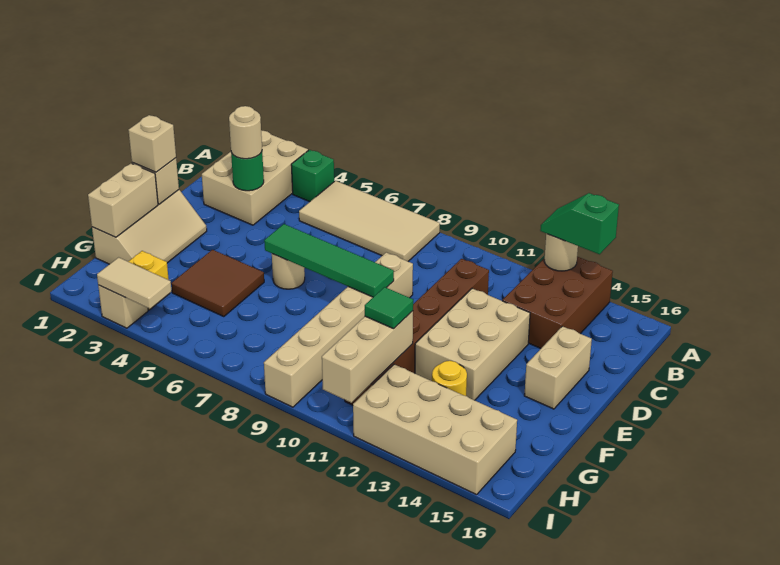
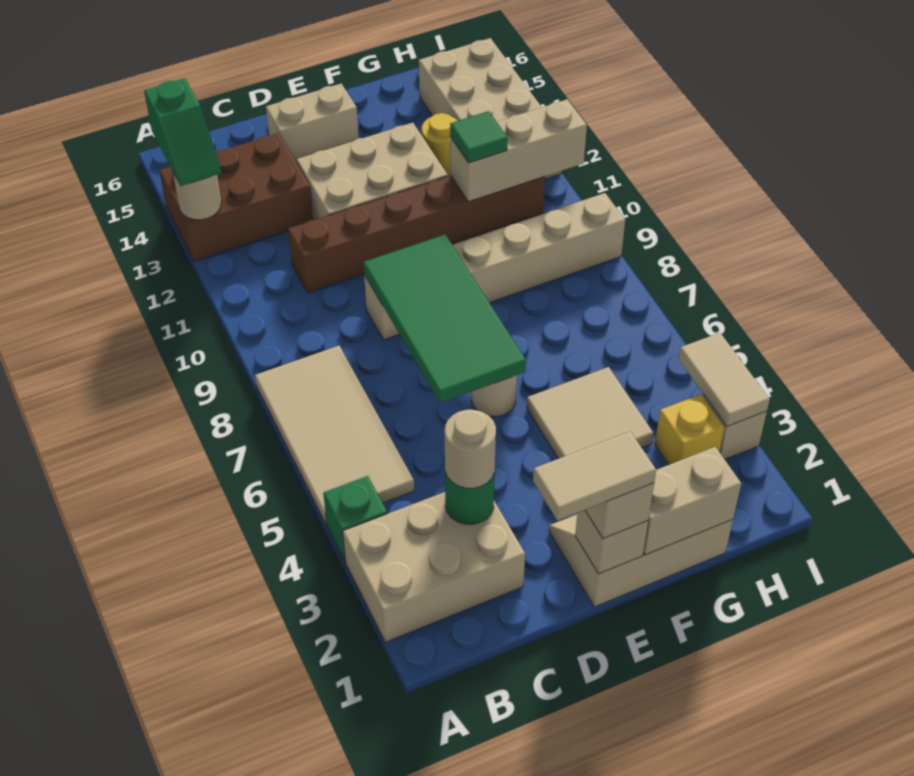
none -> tan tile D1:E1 level 4
green tile E6:E9 level 2 -> green tile D6:E9 level 2
brown tile F4:G5 level 1 -> tan tile F4:G5 level 1

